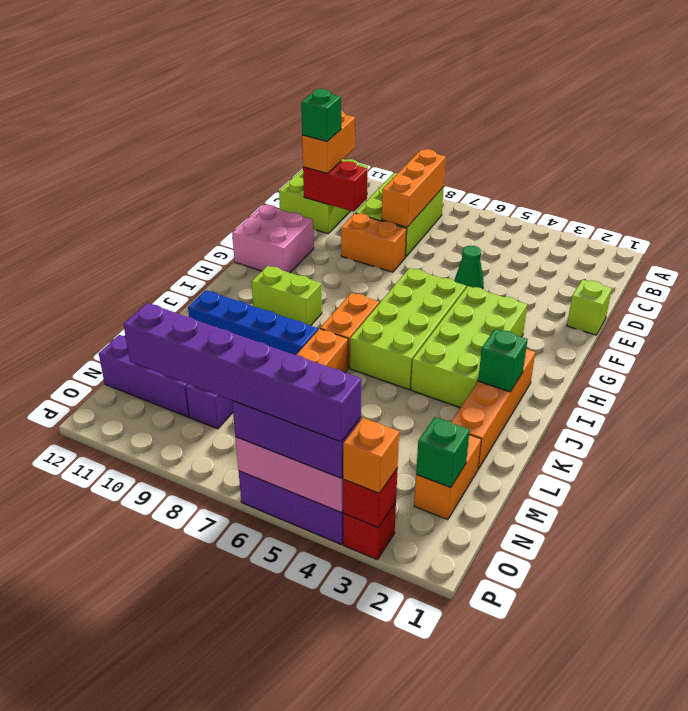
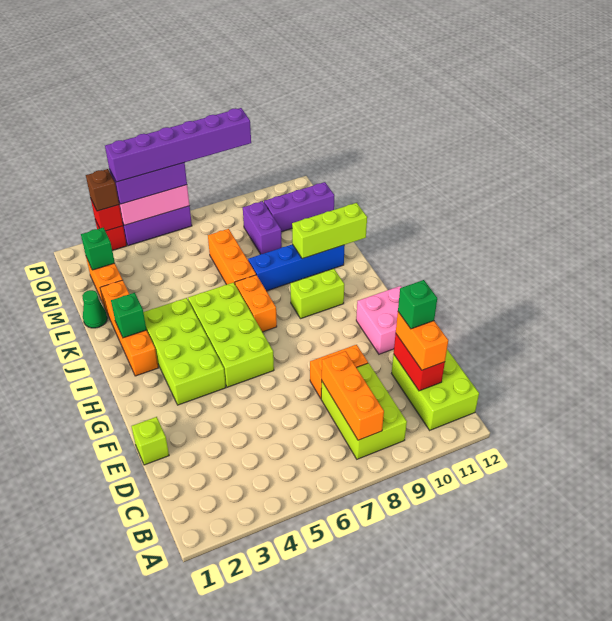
red brick D10:D11 level 2 -> red brick C11:D11 level 2
green cone E5 level 1 -> green cone L1 level 1
none -> lime brick K10:K12 level 2
orange brick P3 level 3 -> brown brick P3 level 3

